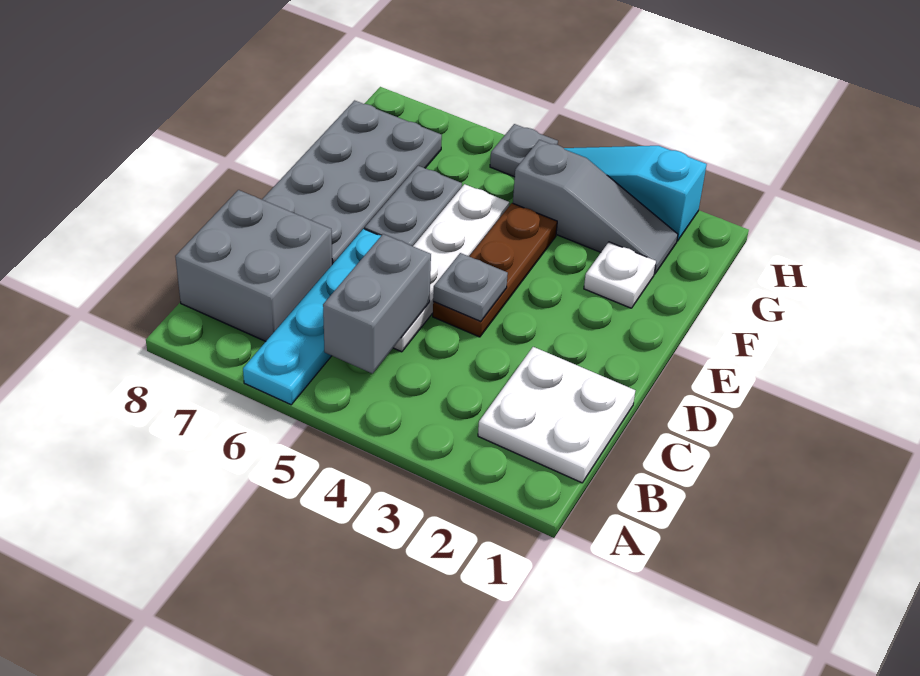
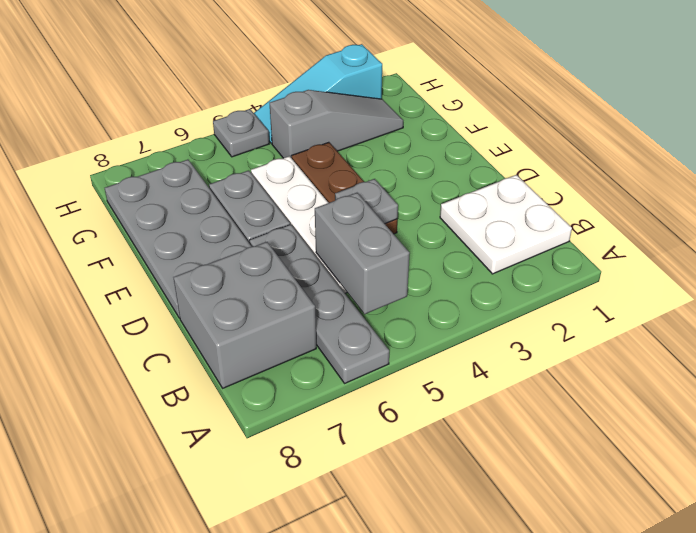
cyan plate A6:D6 level 1 -> grey plate A6:D6 level 1
white plate F2 level 1 -> none

